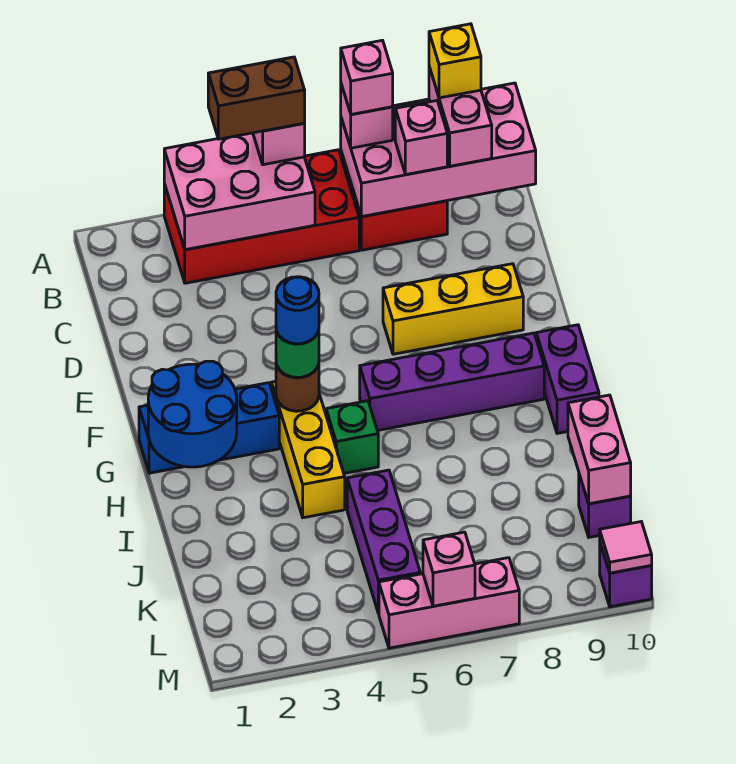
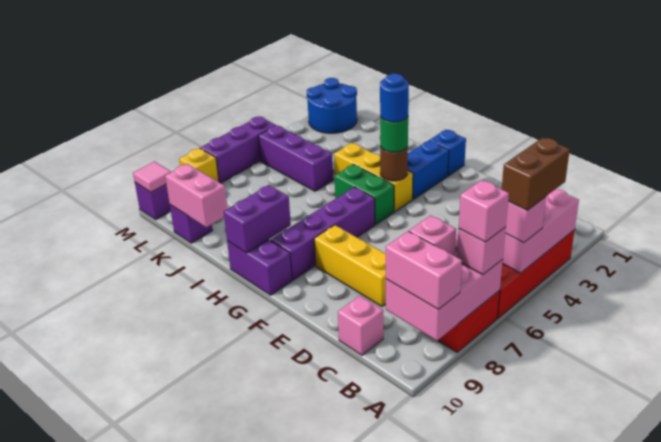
pink brick A7:B10 level 2 -> pink brick A7:B9 level 2
yellow brick A9 level 4 -> yellow brick M8 level 1
yellow brick E7:E9 level 1 -> yellow brick D8:F8 level 1
blue round brick G1:H2 level 2 -> blue round brick L1:M2 level 1
green brick H5 level 1 -> green brick G5:H5 level 1
none -> purple brick H9:H10 level 2
pink brick M5:M7 level 1 -> purple brick M5:M7 level 1
pink brick M6 level 2 -> pink brick C10 level 1

